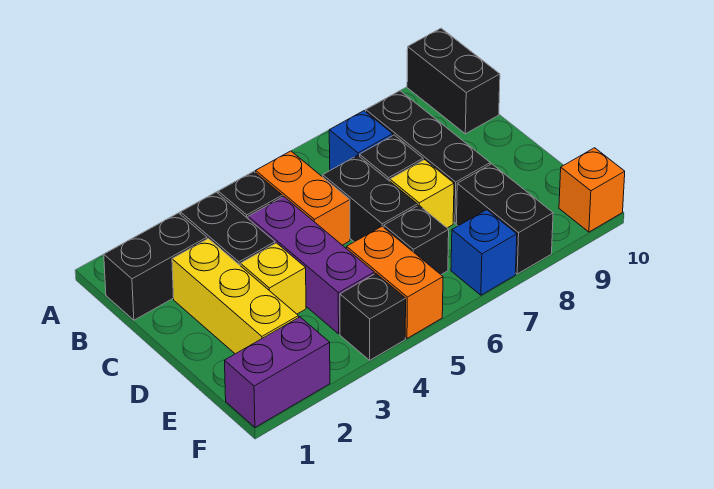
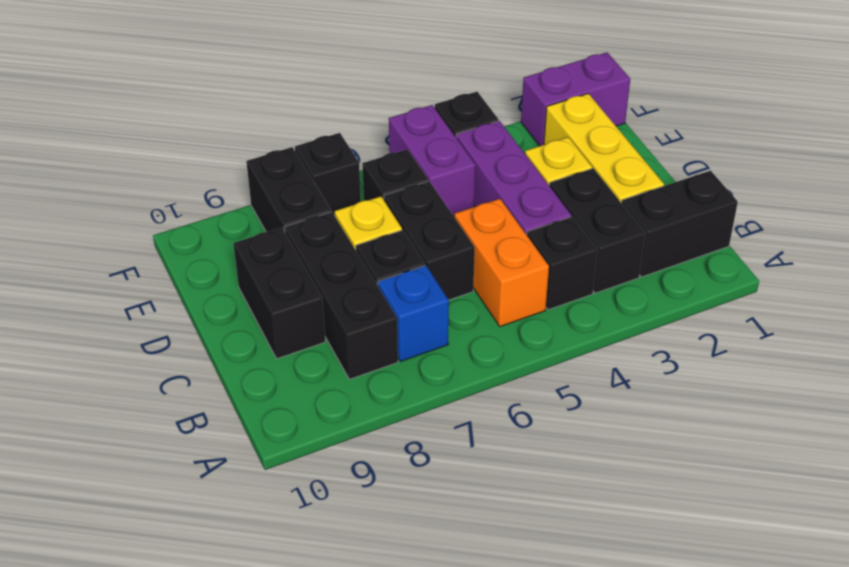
black brick A10:B10 level 1 -> black brick C9:D9 level 1
orange brick E5:F5 level 1 -> purple brick E5:F5 level 1
blue brick F7 level 1 -> black brick F7 level 1
orange brick F10 level 1 -> none

